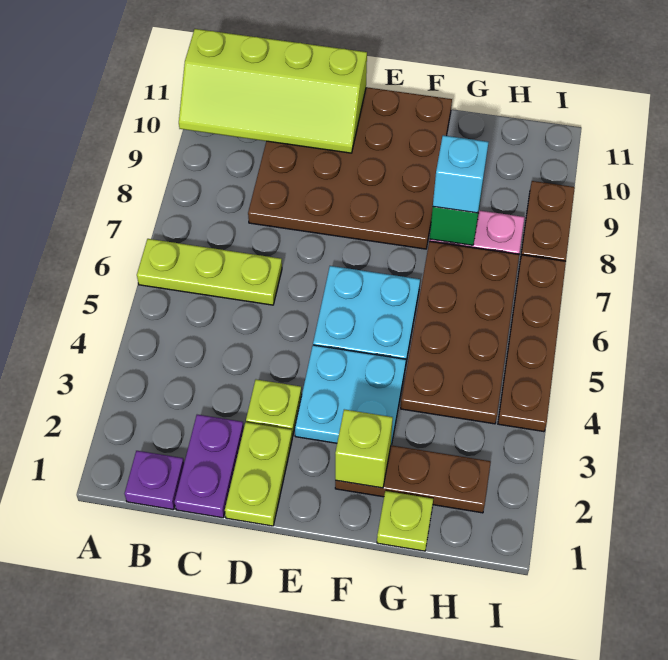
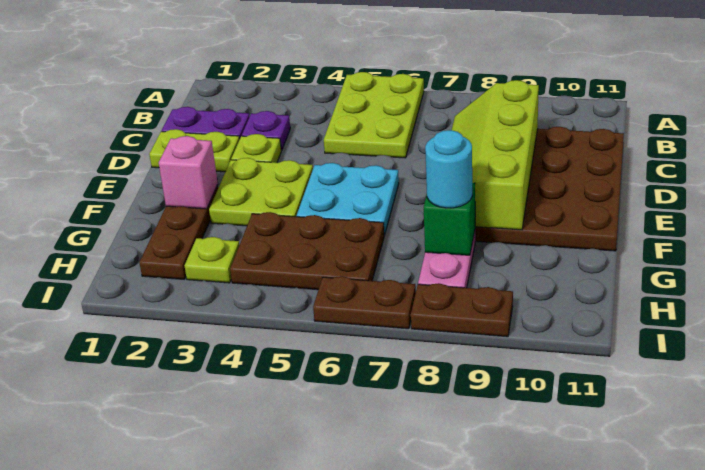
lime plate A6:C6 level 1 -> lime plate A5:C6 level 1
lime slope A10:D11 level 2 top 11 -> lime slope C8:F9 level 2 top 9
purple plate B1 level 1 -> purple plate C3 level 1
cyan plate E3:F4 level 1 -> lime plate E3:F4 level 1
lime brick F2 level 2 -> pink brick F2 level 2
lime plate G1 level 1 -> lime plate H3 level 1
brown plate G4:H7 level 1 -> brown plate G4:H6 level 1
cyan brick G8 level 3 -> cyan round brick G8 level 3
brown plate I4:I7 level 1 -> brown plate I6:I7 level 1

